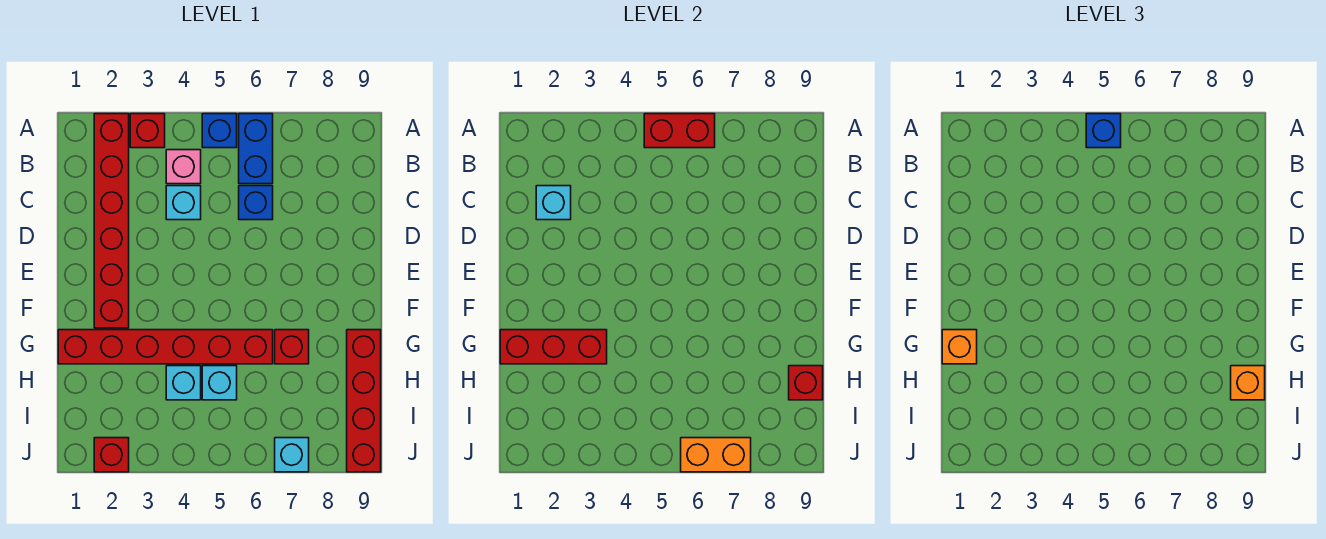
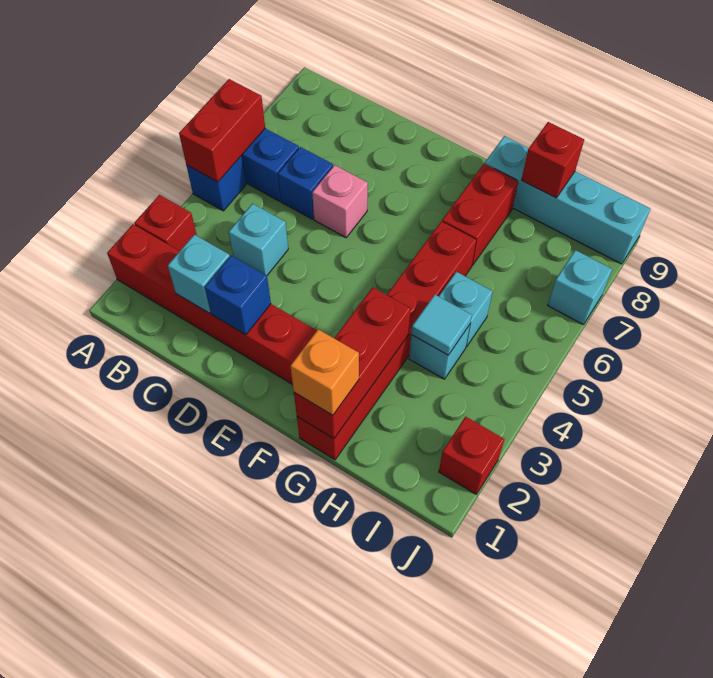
blue brick A5 level 3 -> blue brick D2 level 2
pink brick B4 level 1 -> pink brick D6 level 1
red brick G7 level 1 -> red brick G7:G8 level 1
red brick G9:J9 level 1 -> cyan brick G9:J9 level 1
none -> cyan tile H4 level 2
orange brick H9 level 3 -> none
orange brick J6:J7 level 2 -> none

